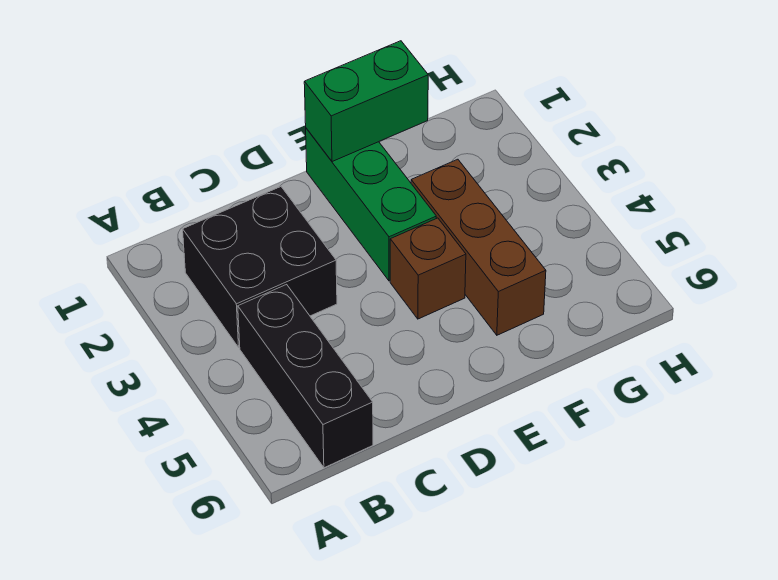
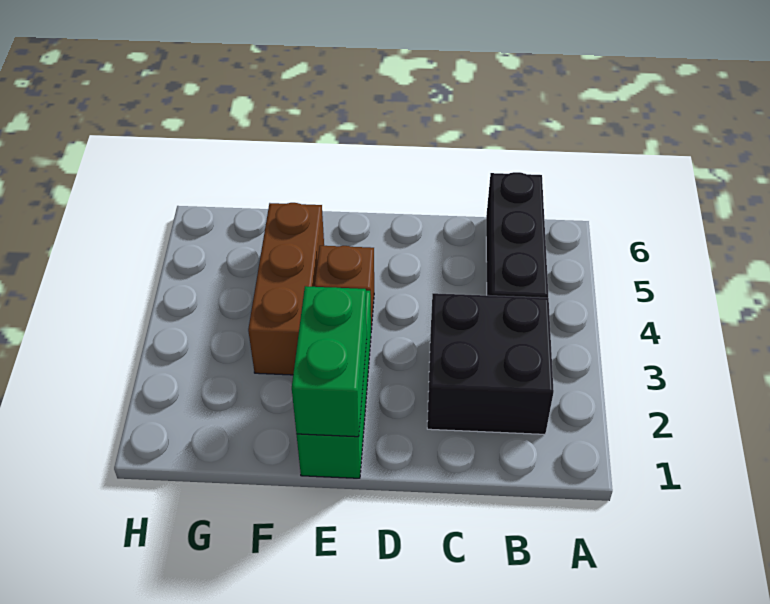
green brick E1:F1 level 2 -> green brick E1:E2 level 2

